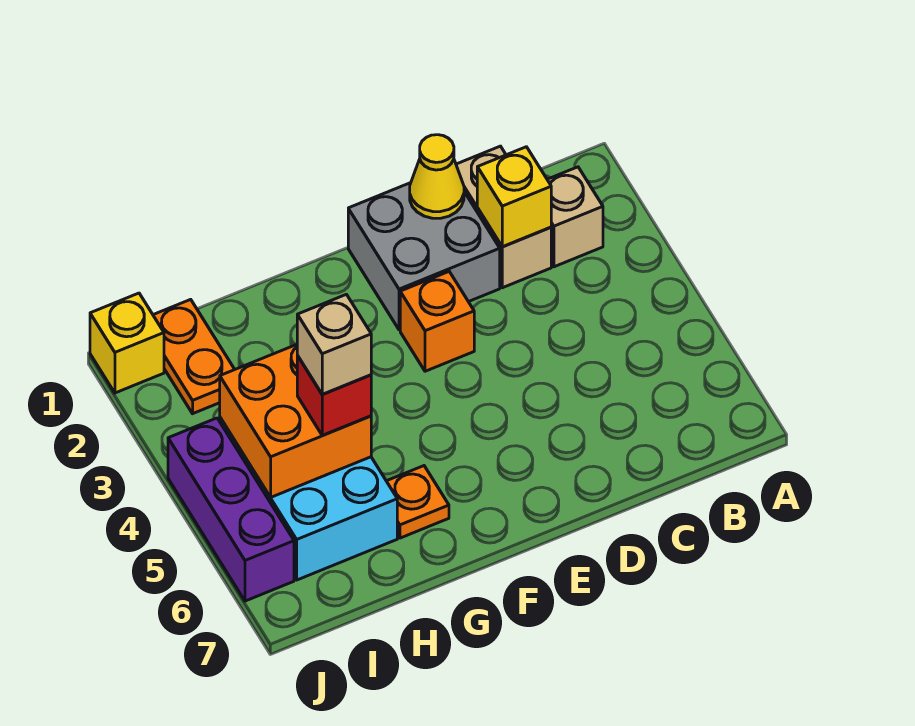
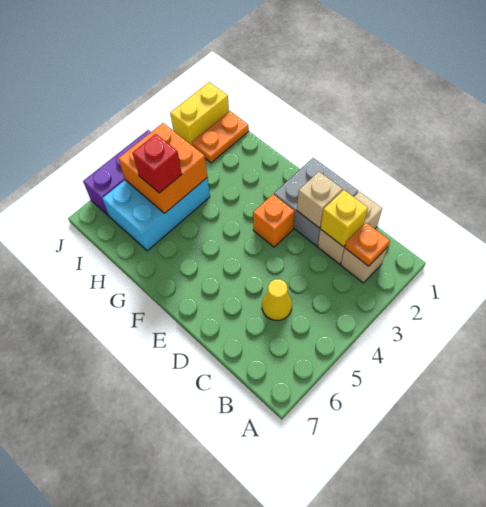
yellow cone D1 level 2 -> yellow cone C5 level 1
orange plate G6 level 1 -> orange plate B2 level 2
tan brick H5 level 4 -> tan brick D2 level 2
yellow brick J1 level 1 -> yellow brick J1:J2 level 1

